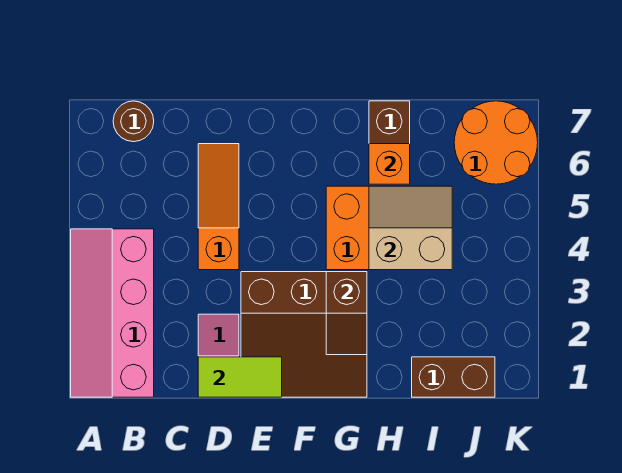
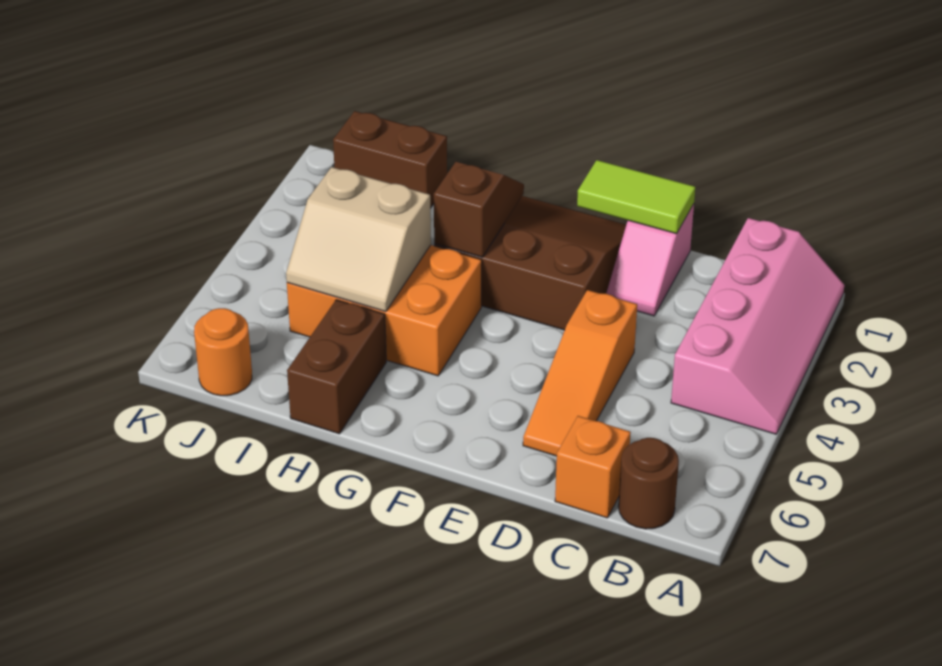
orange brick H6 level 2 -> orange brick C7 level 1
orange round brick J6:K7 level 1 -> orange round brick J7 level 1

